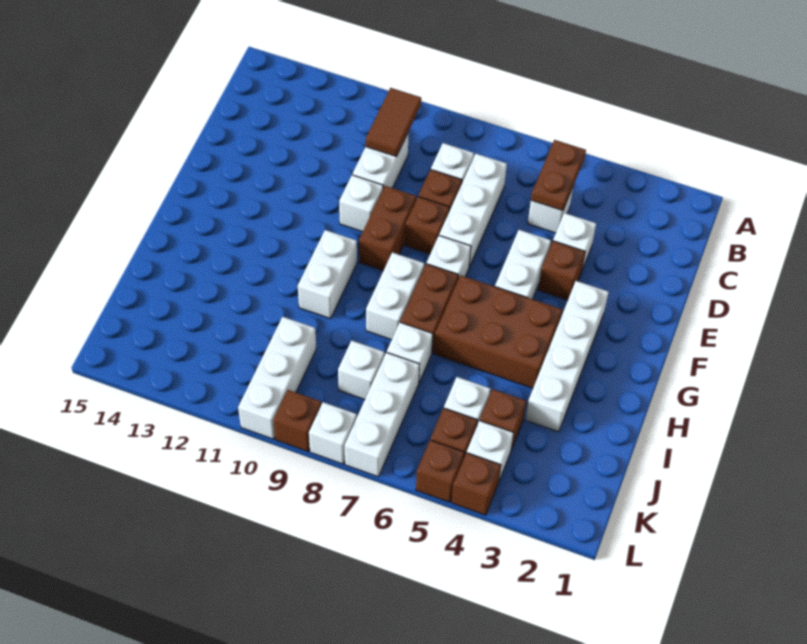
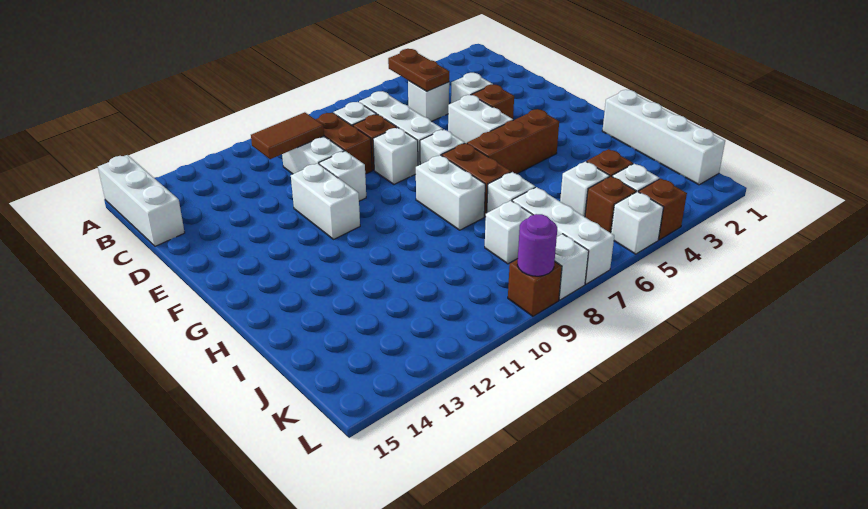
brown tile B10:C10 level 2 -> brown tile C10:C11 level 2
brown brick E8 level 1 -> white brick E8 level 1
brown brick E9:F9 level 1 -> brown brick C9:D9 level 1
white brick F3:I3 level 1 -> white brick H1:K1 level 1
brown brick G4:H6 level 1 -> brown brick G4:G6 level 1
white brick G10:H10 level 1 -> white brick E11:F11 level 1
white brick J10:L10 level 1 -> white brick A15:C15 level 1
brown brick L5 level 1 -> white brick L5 level 1
none -> purple round brick L9 level 2

